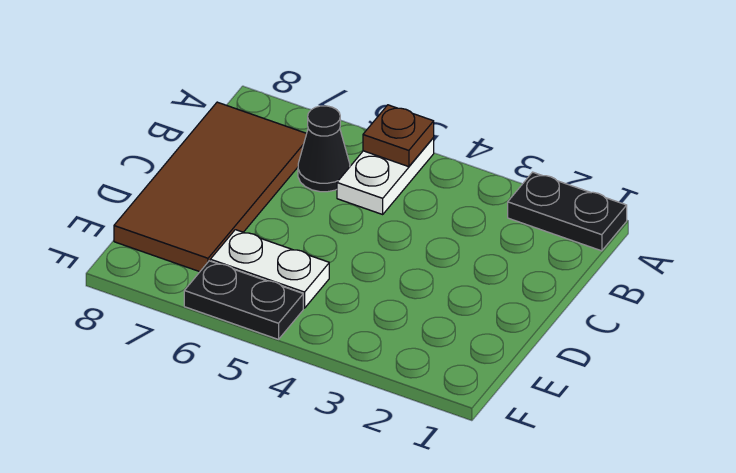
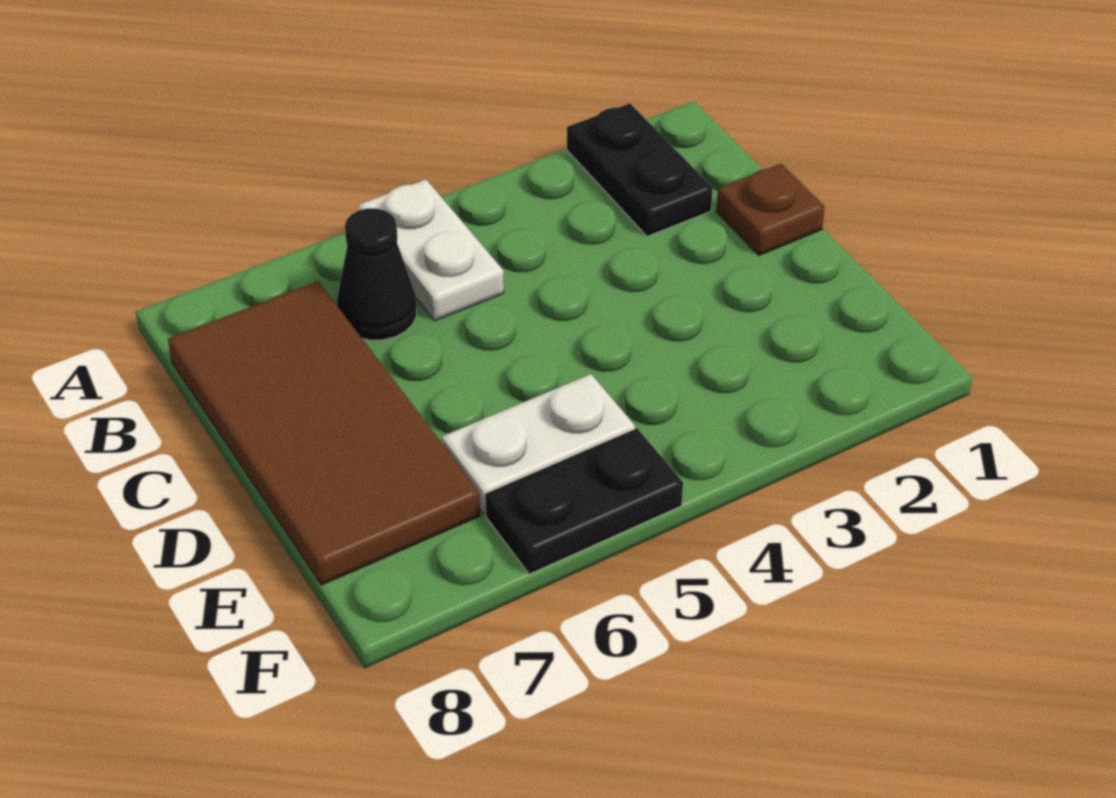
black plate A1:A2 level 1 -> black plate A2:B2 level 1
brown plate A5 level 2 -> brown plate C1 level 1

